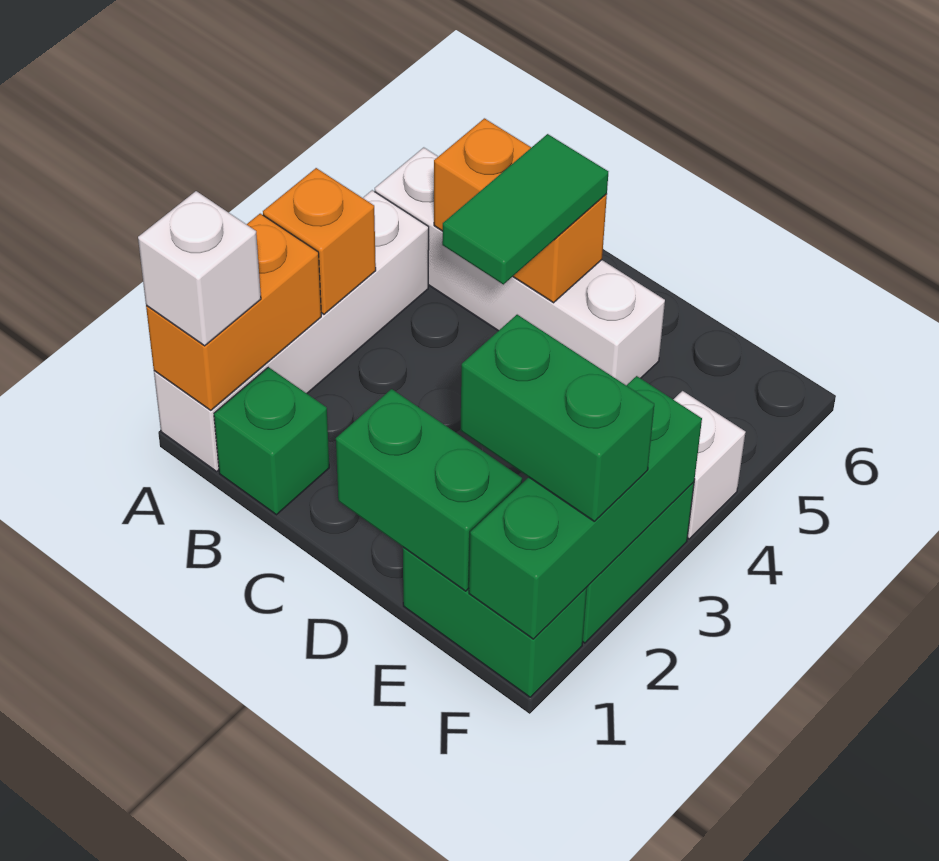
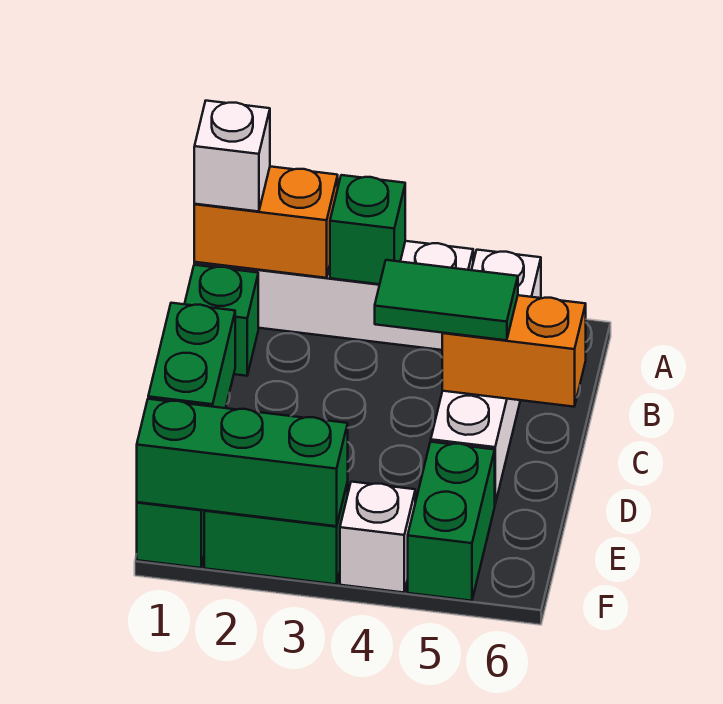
orange brick A3 level 2 -> green brick A3 level 2
orange brick B5:C5 level 2 -> orange brick C5:C6 level 2
green brick E2:F2 level 3 -> green brick E5:F5 level 1

